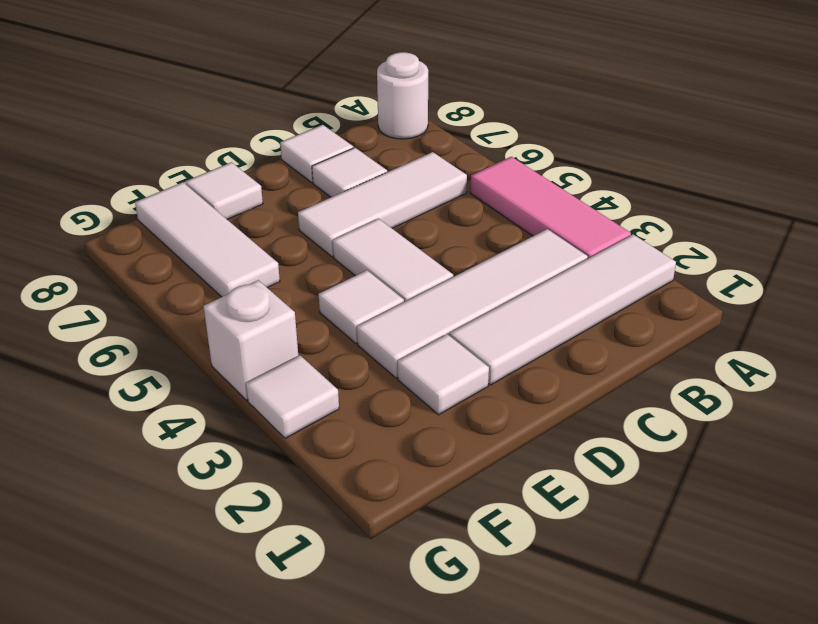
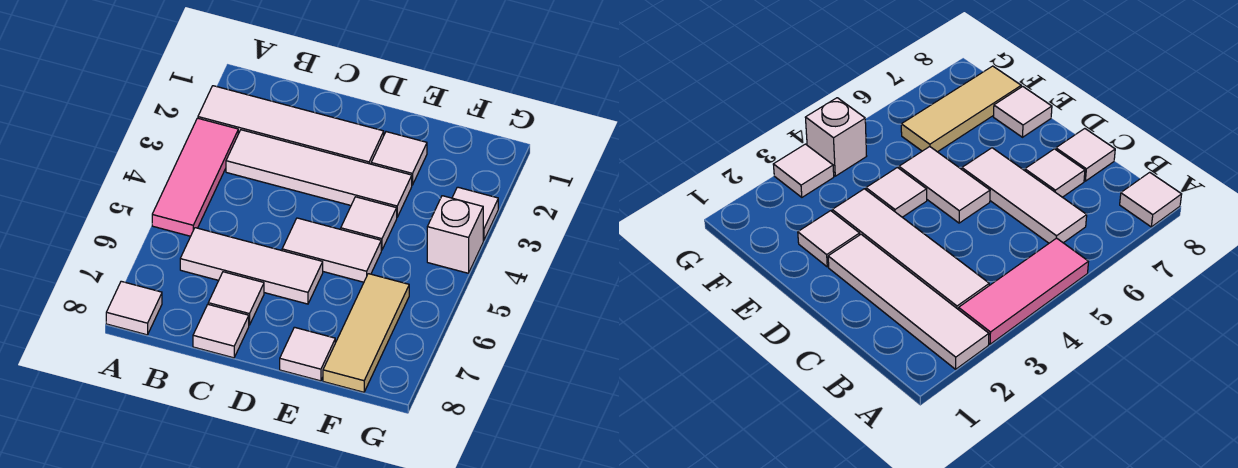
white round brick A8 level 1 -> white tile A8 level 1
white tile D4:D5 level 1 -> white tile D5:E5 level 1
white tile F6:F8 level 1 -> tan tile F6:F8 level 1

